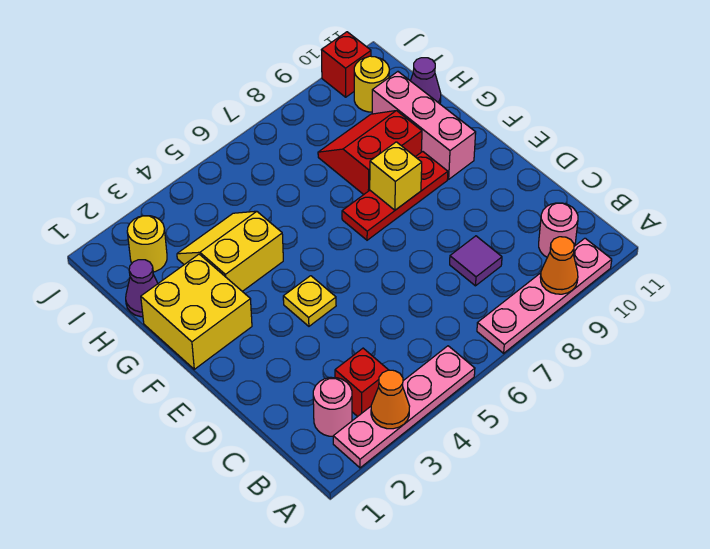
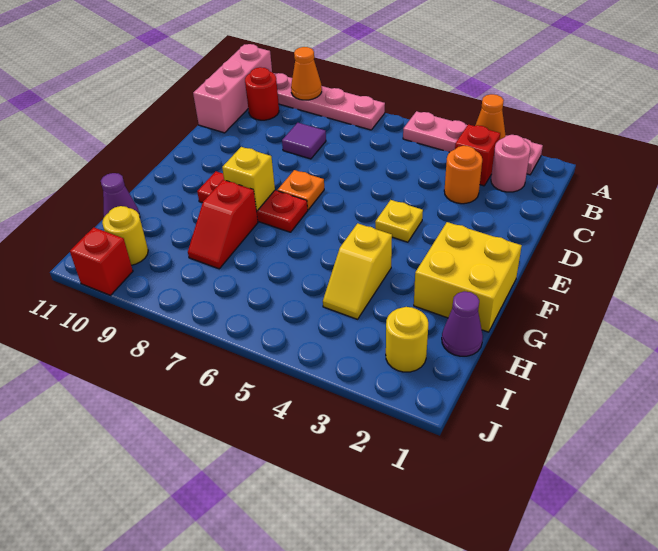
pink round brick B10 level 1 -> red round brick B10 level 1
none -> orange round brick C3 level 1
none -> orange plate E7 level 1
pink brick F10:H10 level 1 -> pink brick A11:C11 level 1
yellow slope G3:H4 level 1 top G -> yellow slope G4:H4 level 1 top G
red slope G8:H9 level 1 top G -> red slope G8:H8 level 1 top G

